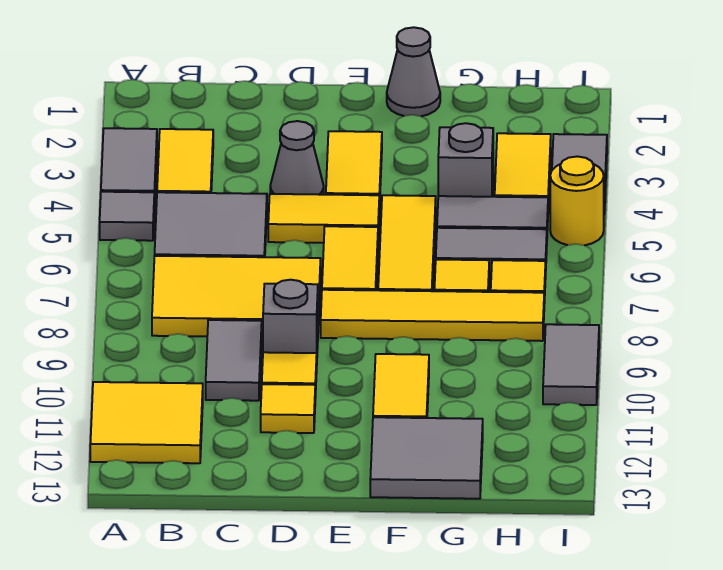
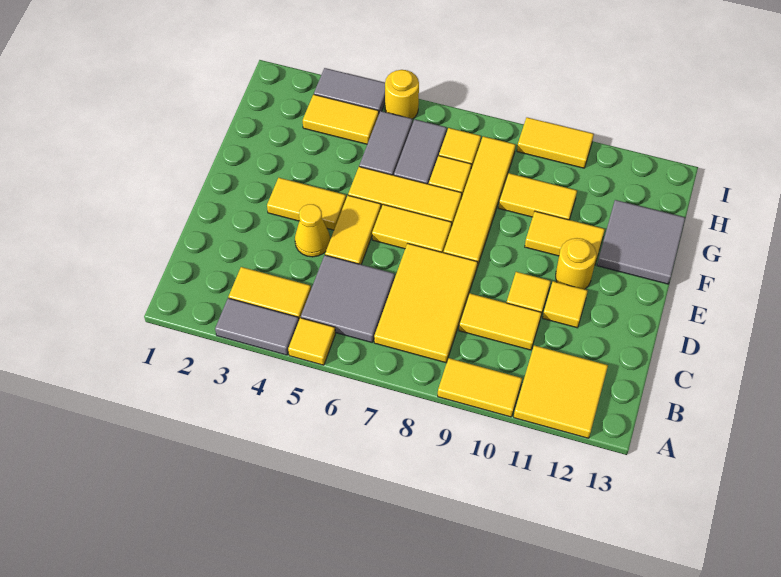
grey tile A5 level 1 -> yellow tile A5 level 1
none -> yellow tile A9:A10 level 1
grey tile C9:C10 level 1 -> yellow tile C9:C10 level 1
grey cone D4 level 1 -> yellow cone D4 level 1
grey brick D9 level 1 -> none
none -> yellow round brick E11 level 1
grey cone F1 level 1 -> none
grey brick G4 level 1 -> none
none -> yellow tile G9:G10 level 1
grey tile I9:I10 level 1 -> yellow tile I9:I10 level 1

